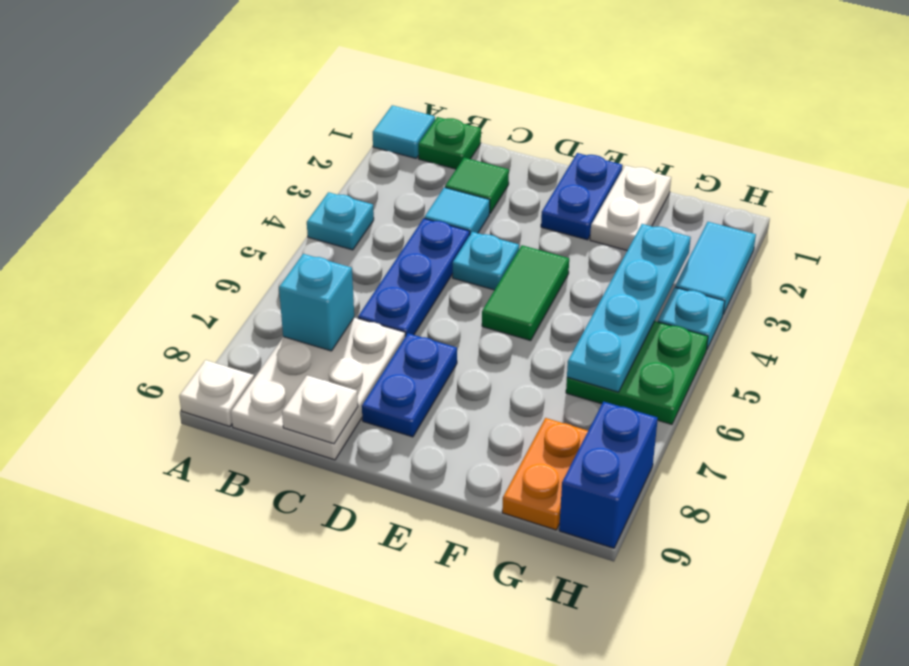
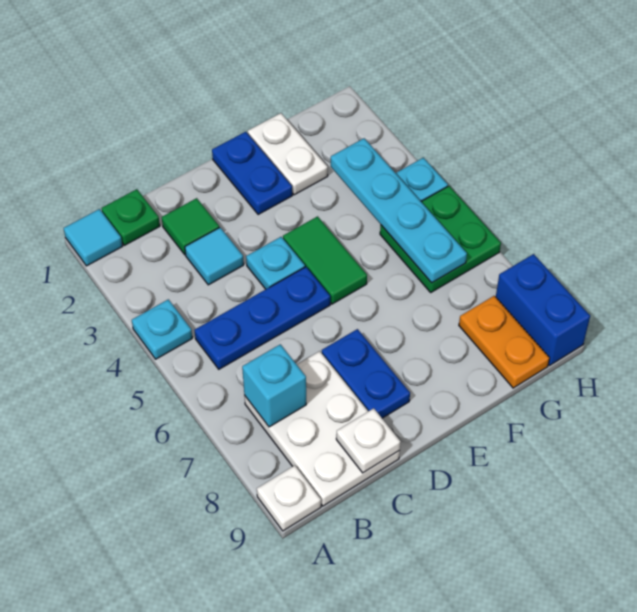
blue plate C4:C6 level 1 -> blue plate B5:D5 level 1
cyan tile H2:H3 level 1 -> none

